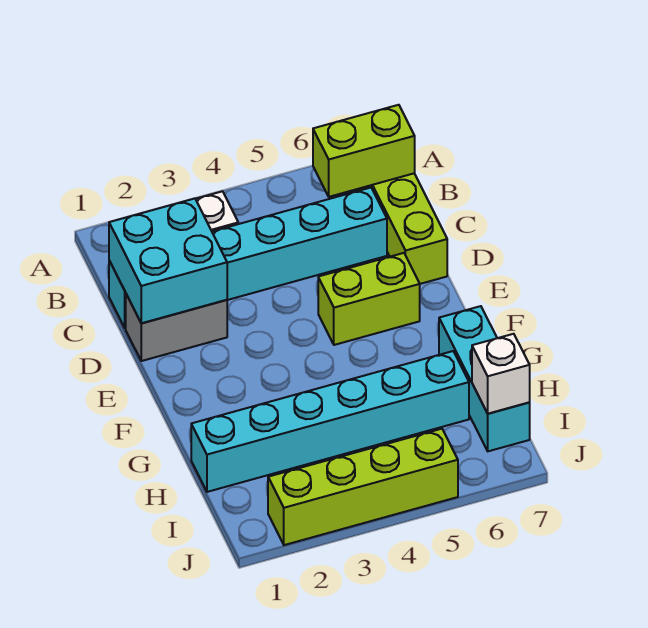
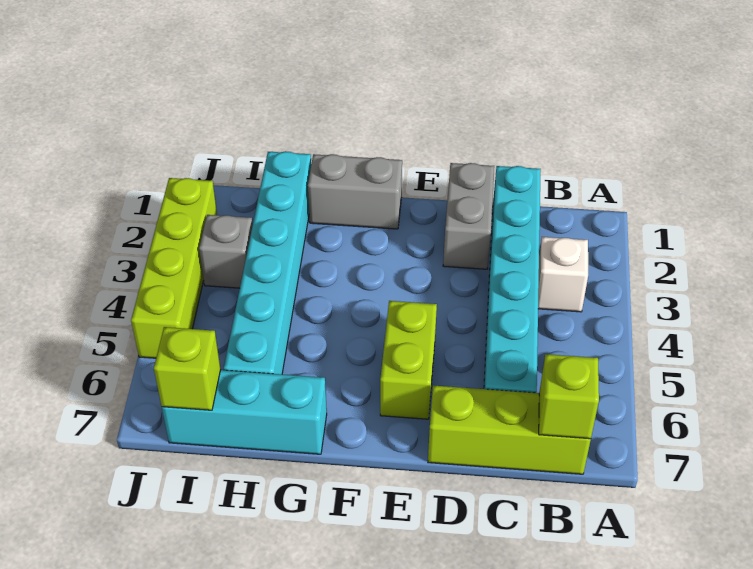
lime brick B6:B7 level 2 -> lime brick B7 level 2
cyan brick C1:D2 level 2 -> none
none -> grey brick F1:G1 level 1
none -> grey brick I3 level 1
white brick I7 level 2 -> lime brick I7 level 2

